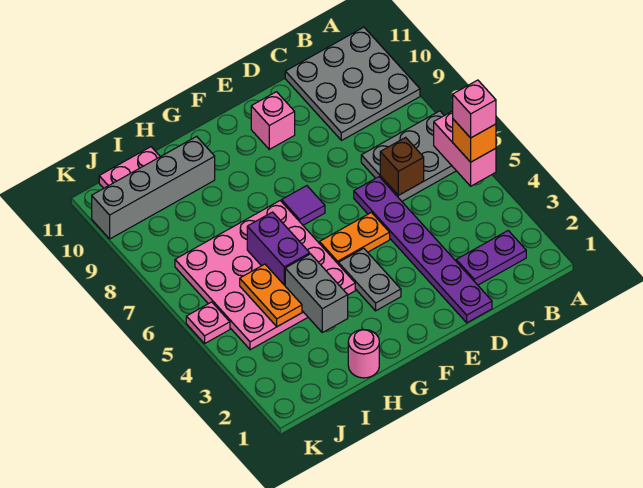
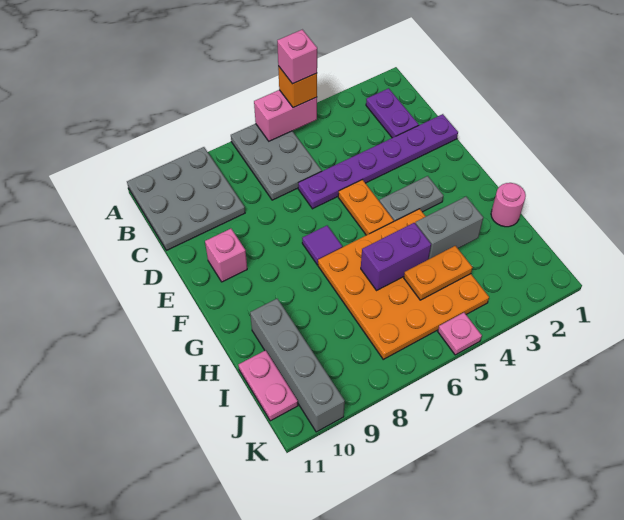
brown brick C6 level 2 -> none
pink plate G4:J7 level 1 -> orange plate G4:J7 level 1

